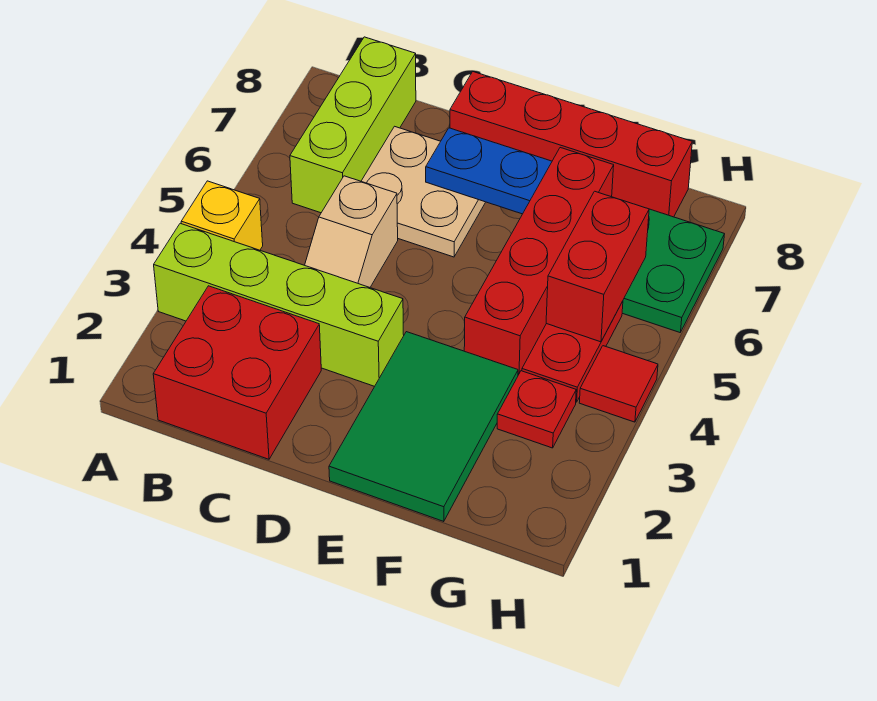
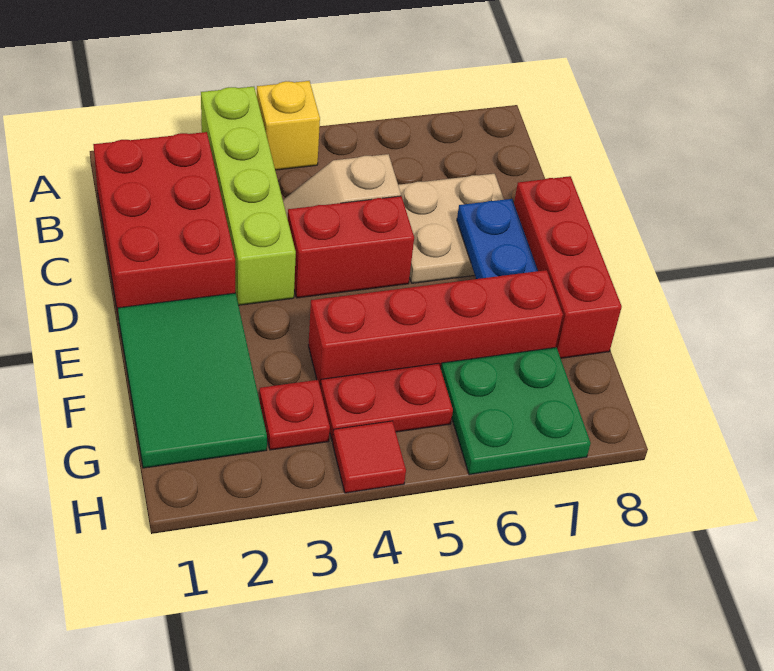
red brick B1:C2 level 1 -> red brick B1:D2 level 1
lime brick B6:B8 level 1 -> none
red brick D8:G8 level 1 -> red brick D8:F8 level 1
green tile E1:F3 level 1 -> green tile E1:G2 level 1
red brick G5:G6 level 2 -> red brick D4:D5 level 1

